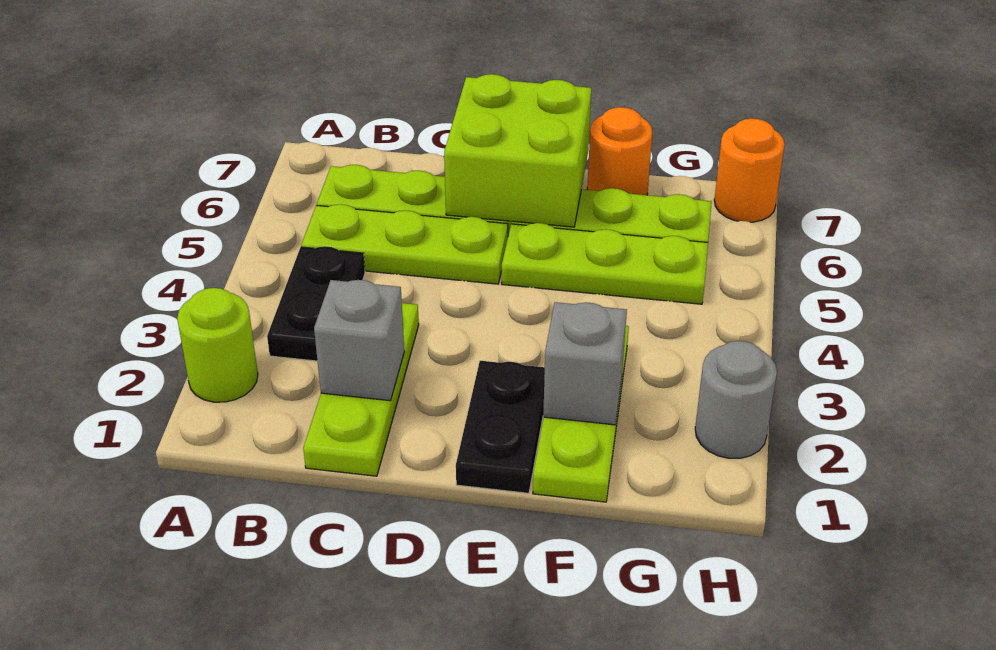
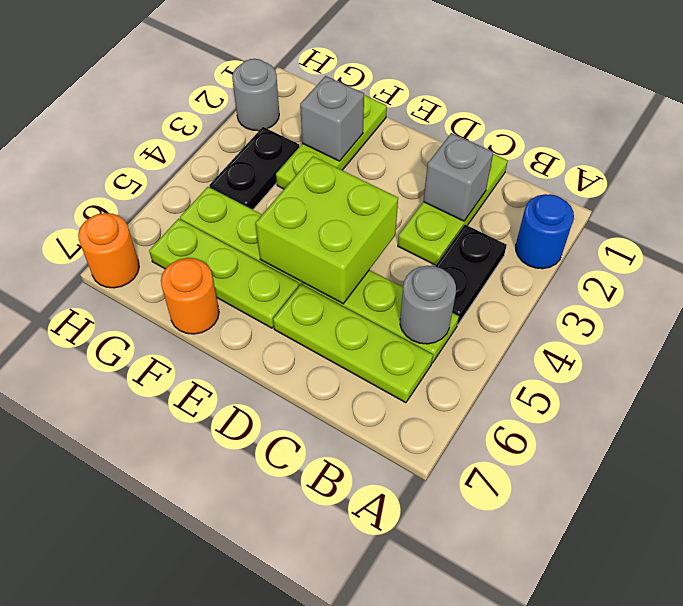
lime round brick A2 level 1 -> blue round brick A2 level 1
none -> grey round brick B5 level 2
lime brick D6:E7 level 2 -> lime brick D4:E5 level 2
black plate E1:E2 level 1 -> black plate G3:G4 level 1

